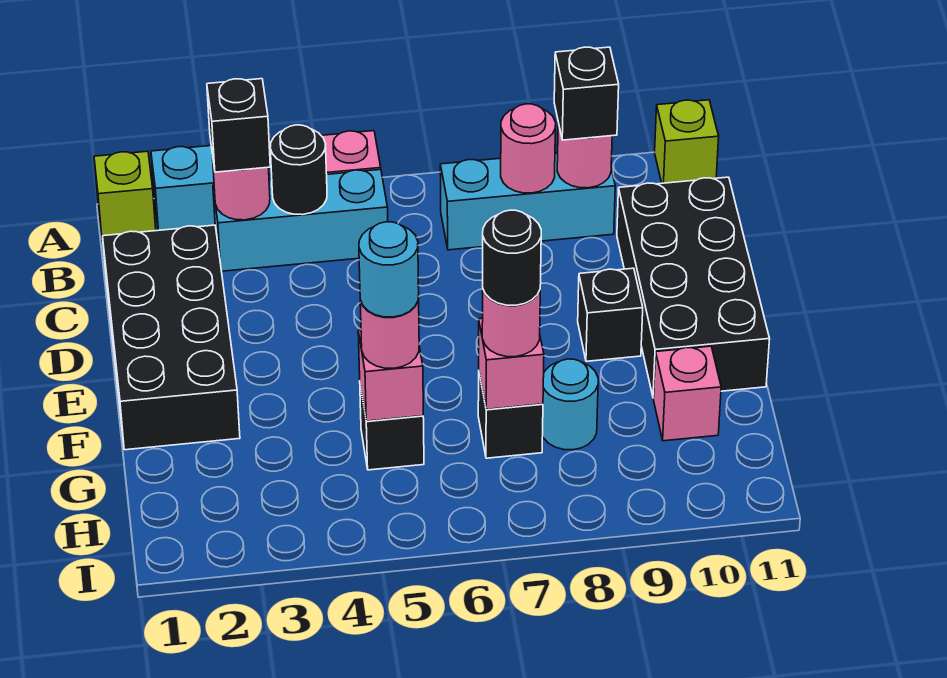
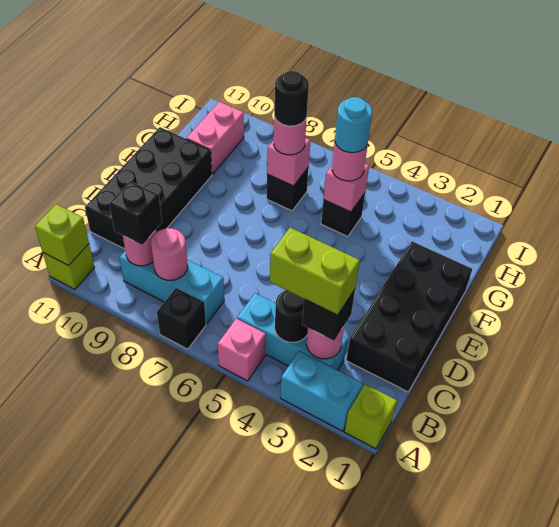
none -> lime brick A11 level 2
none -> lime brick B3:B4 level 4
black brick E9 level 1 -> black brick A7 level 1
cyan round brick G8 level 1 -> none
pink brick G10 level 1 -> pink brick G10:H10 level 1

